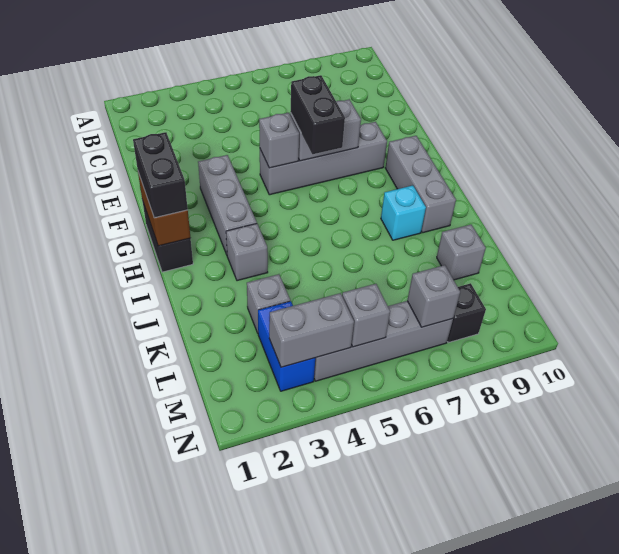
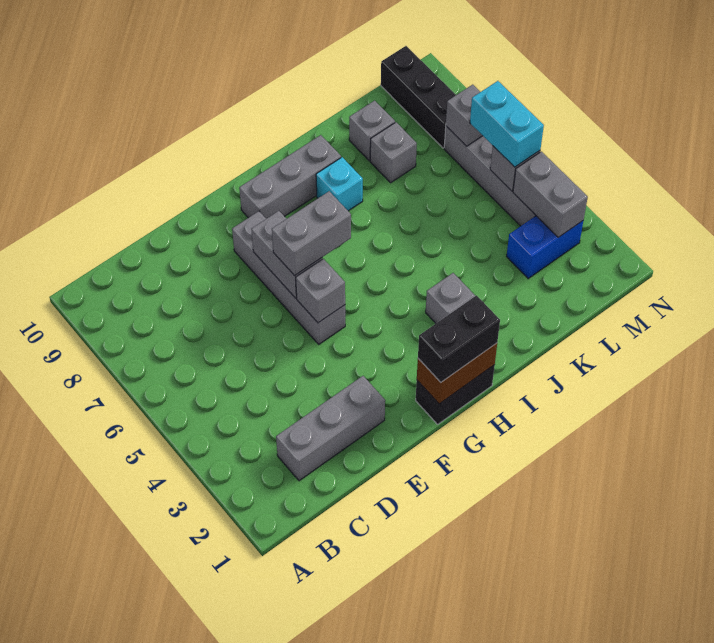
grey brick F3:H3 level 1 -> grey brick C2:E2 level 1
black brick F6:G6 level 3 -> grey brick F6:G6 level 3
grey brick K3 level 1 -> grey brick K8 level 1
none -> cyan brick M5:M6 level 3
black brick M8 level 1 -> black brick M8:M10 level 1

